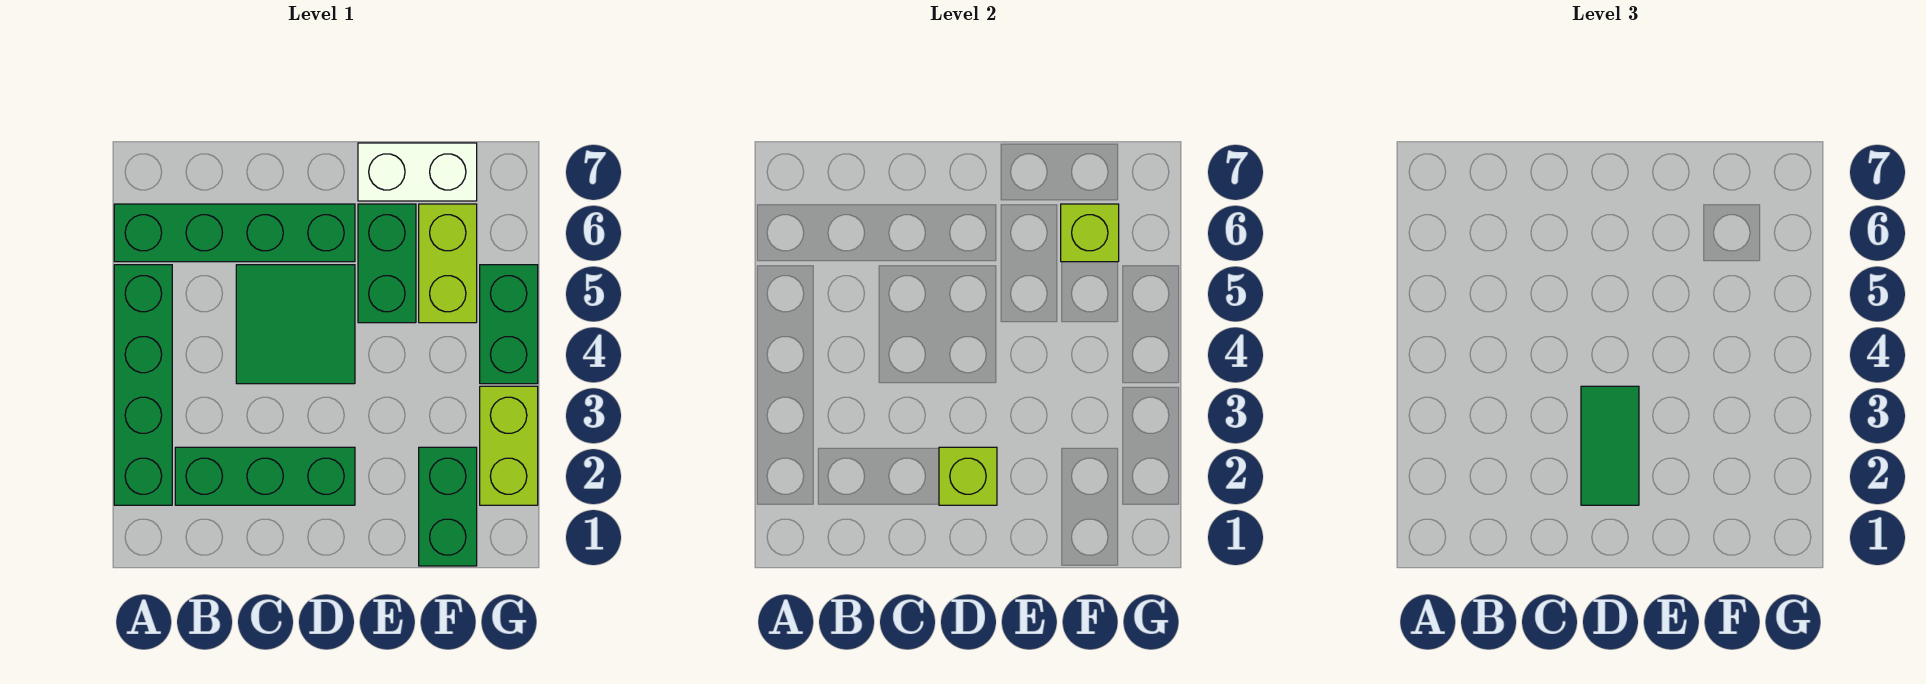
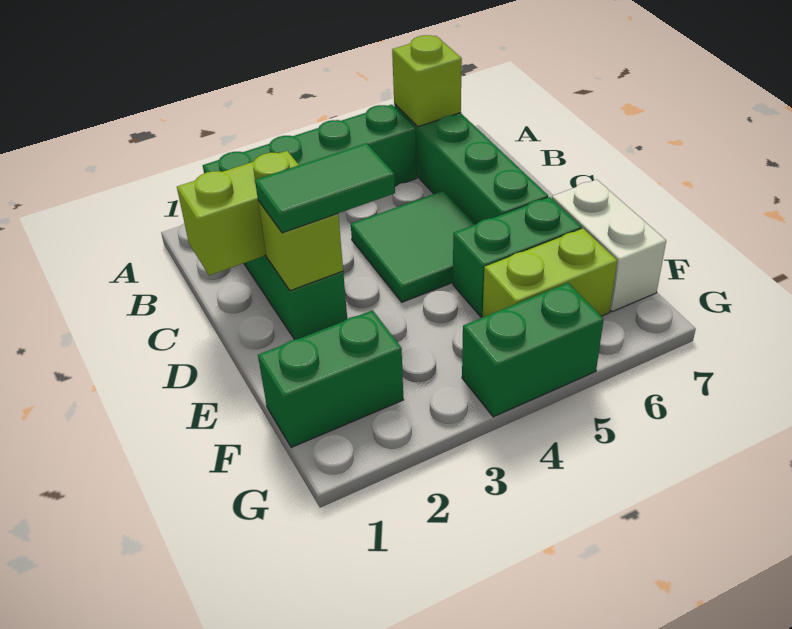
lime brick F6 level 2 -> lime brick A6 level 2
lime brick G2:G3 level 1 -> lime brick C1:C2 level 2

